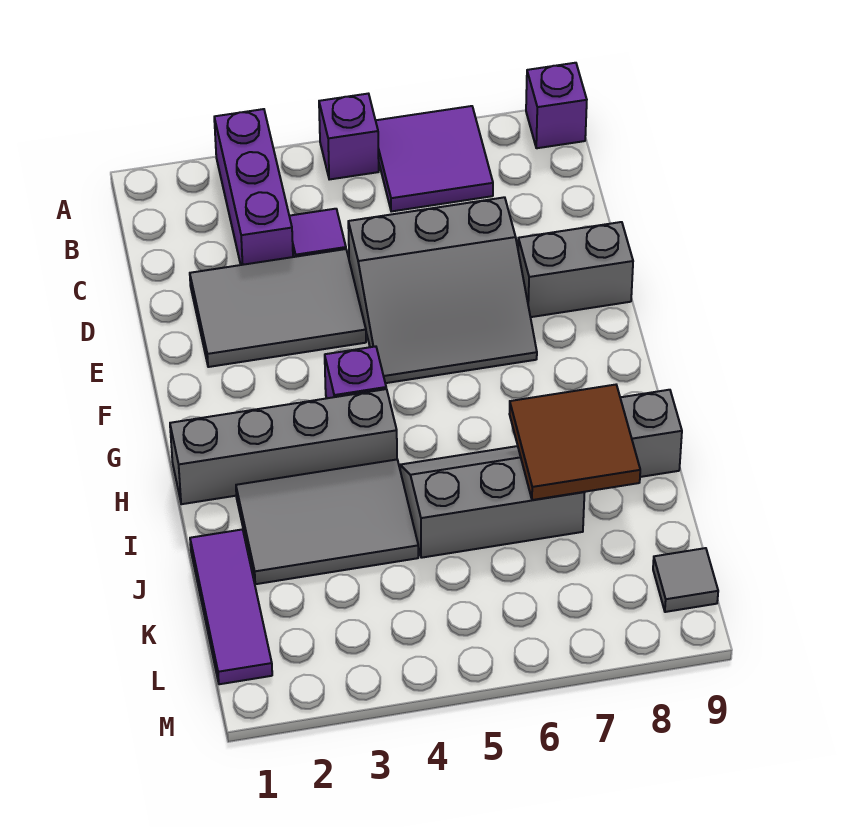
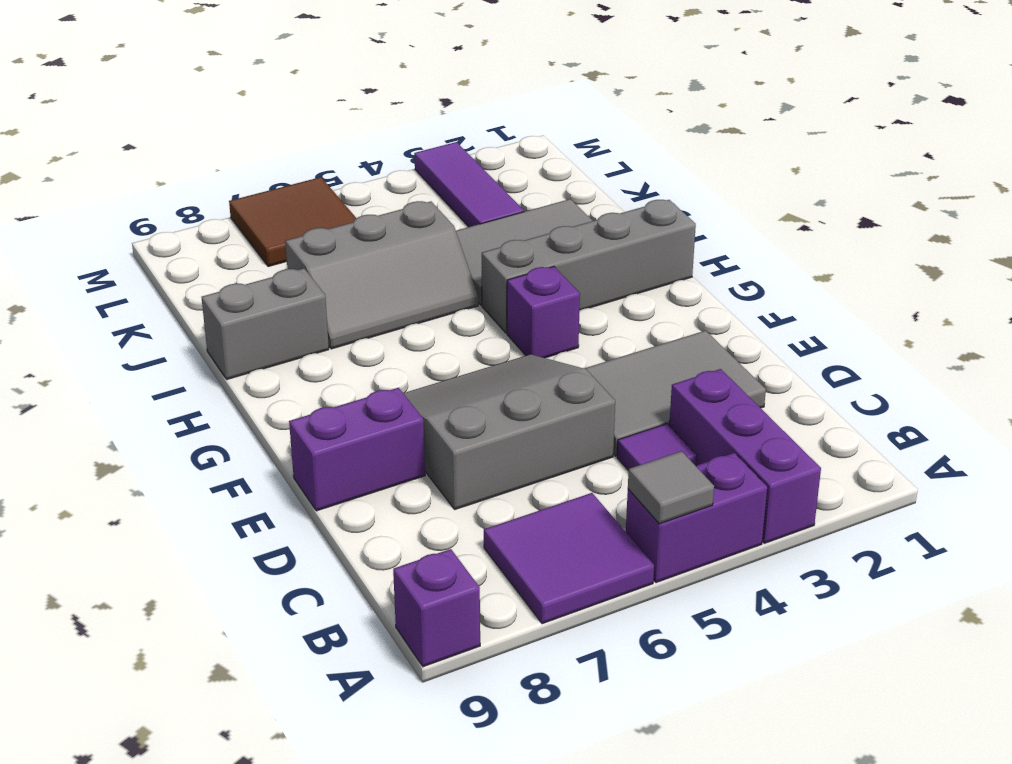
purple brick A5 level 1 -> purple brick A4:A5 level 1
grey brick E8:E9 level 1 -> purple brick E8:E9 level 1
brown tile I7:J8 level 2 -> brown tile L6:M7 level 1
purple tile J1:L1 level 1 -> purple tile K3:M3 level 1
grey tile L9 level 1 -> grey tile A5 level 2

